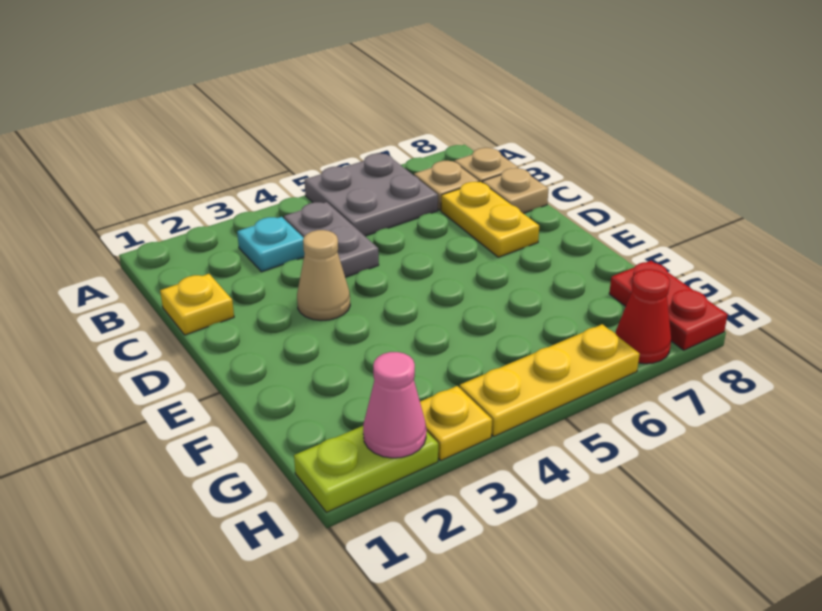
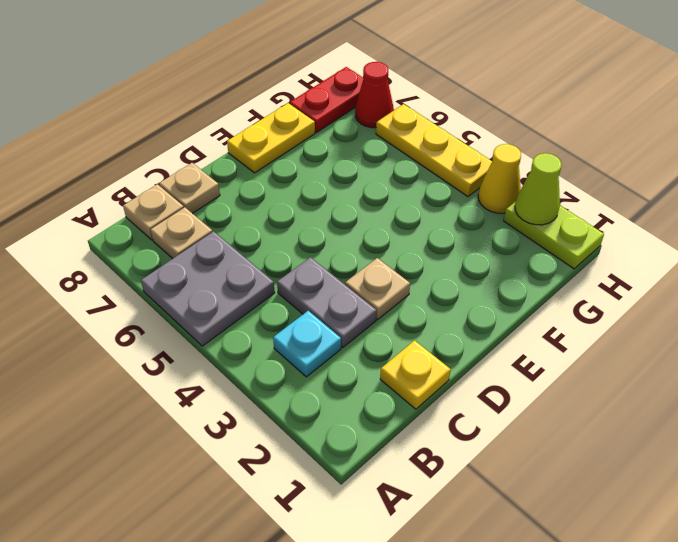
grey plate B4:C4 level 1 -> grey plate C3:C4 level 1
yellow plate C7:D7 level 1 -> yellow plate E8:F8 level 1
tan cone D3 level 1 -> tan plate D3 level 1
pink cone H2 level 2 -> lime cone H2 level 2
yellow plate H3 level 1 -> yellow cone H3 level 1

